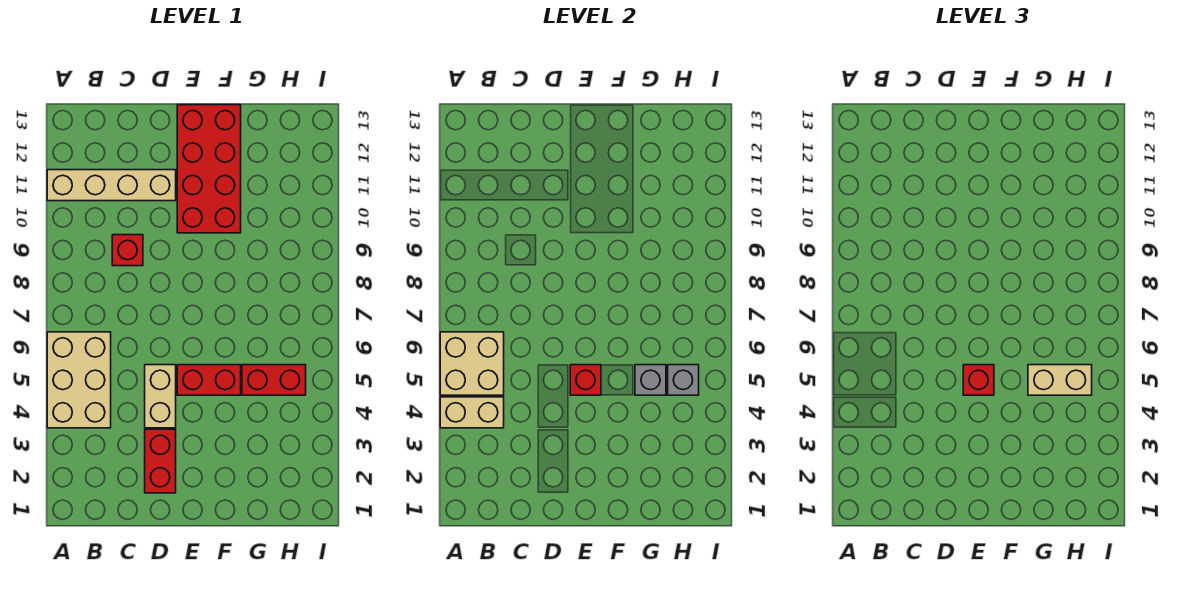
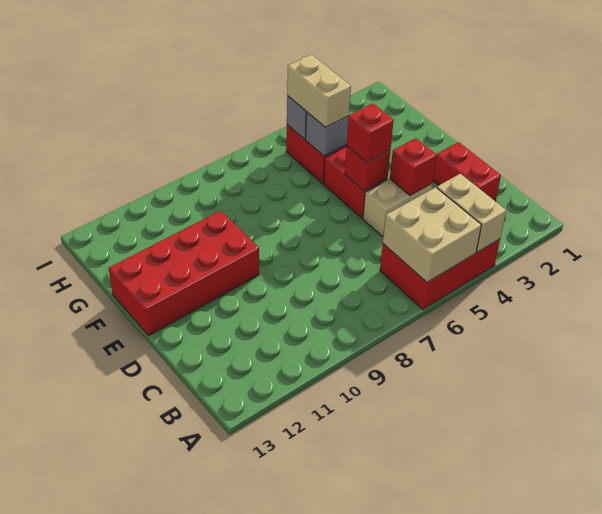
tan brick A4:B6 level 1 -> red brick A4:B6 level 1
tan brick A11:D11 level 1 -> none
red brick C9 level 1 -> red brick D4 level 2
red brick D2:D3 level 1 -> red brick C2:D2 level 1

